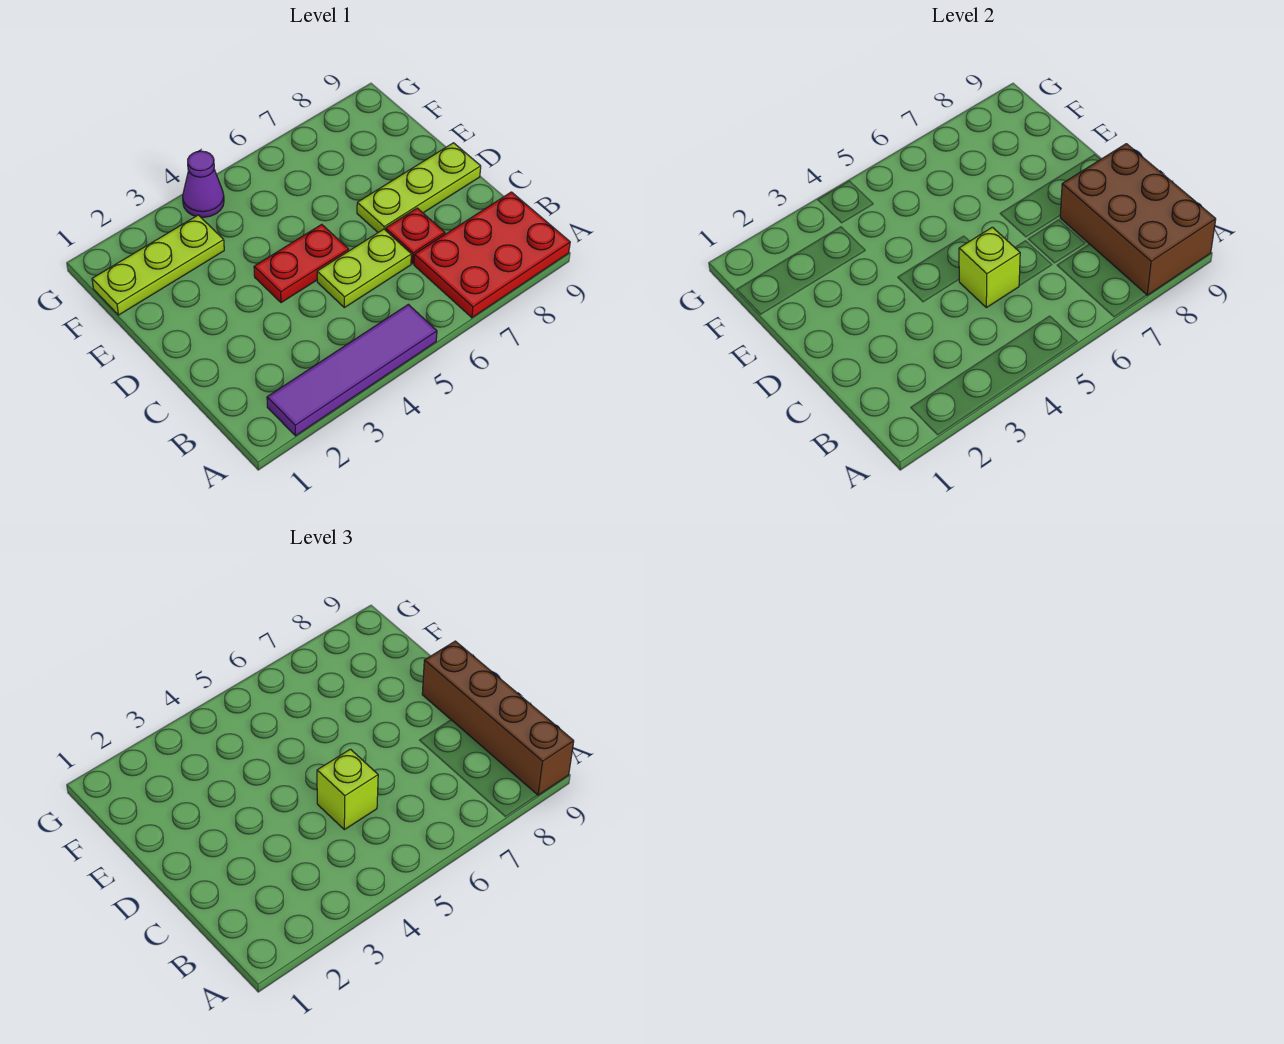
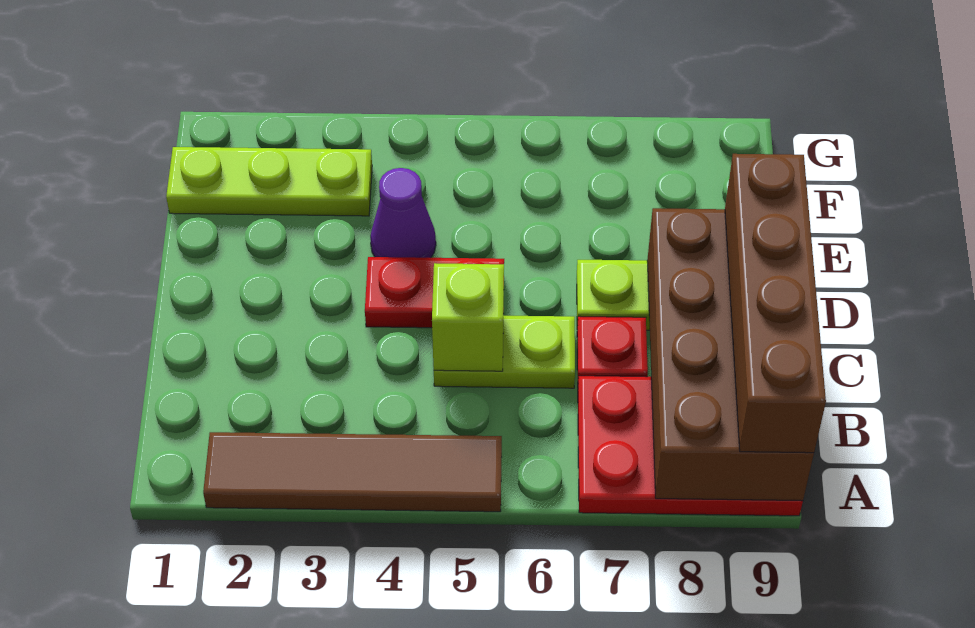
purple tile A2:A5 level 1 -> brown tile A2:A5 level 1
brown brick A8:C9 level 2 -> brown brick A8:D9 level 2
lime brick C5 level 3 -> none
purple cone G4 level 1 -> purple cone E4 level 1

